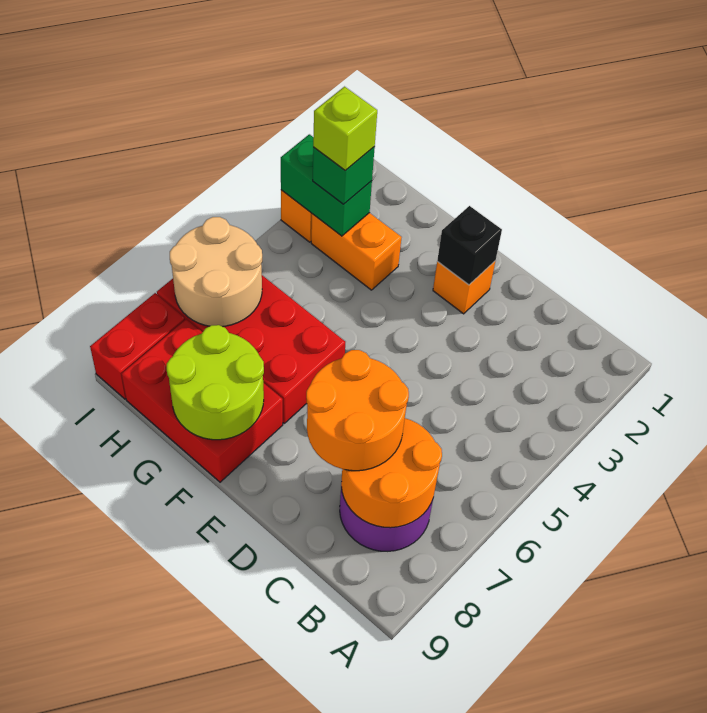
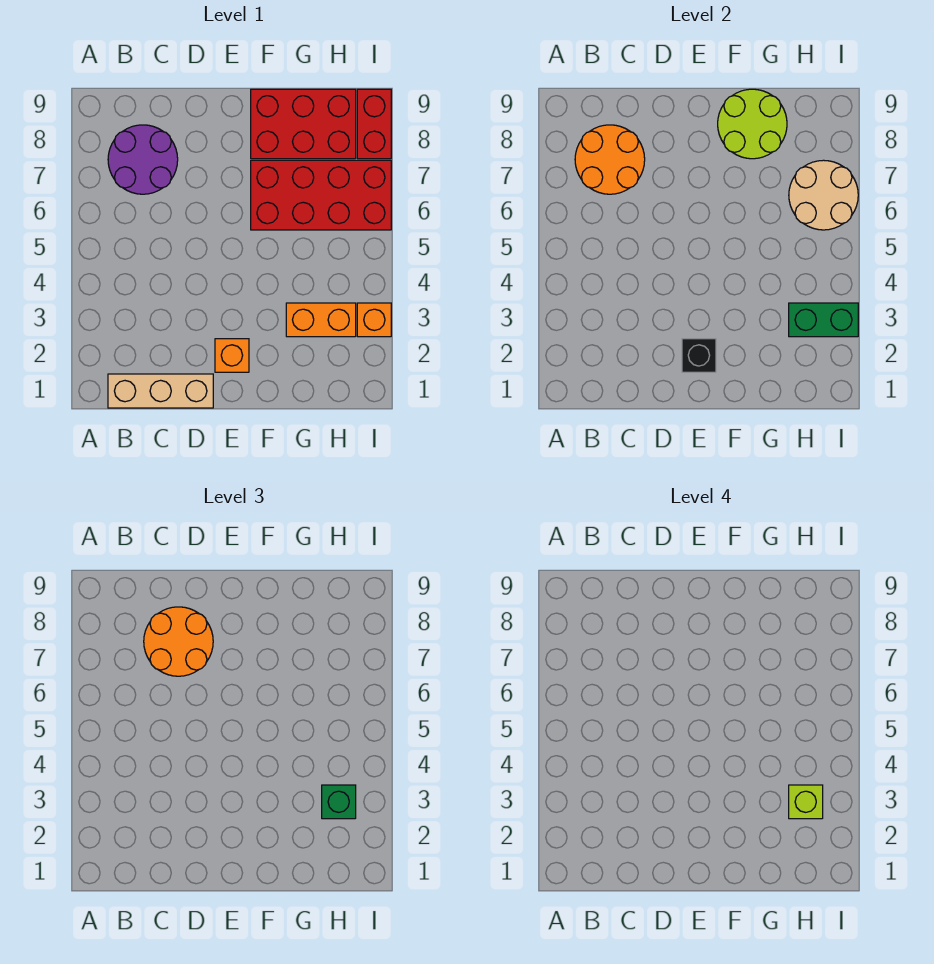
none -> tan brick B1:D1 level 1

